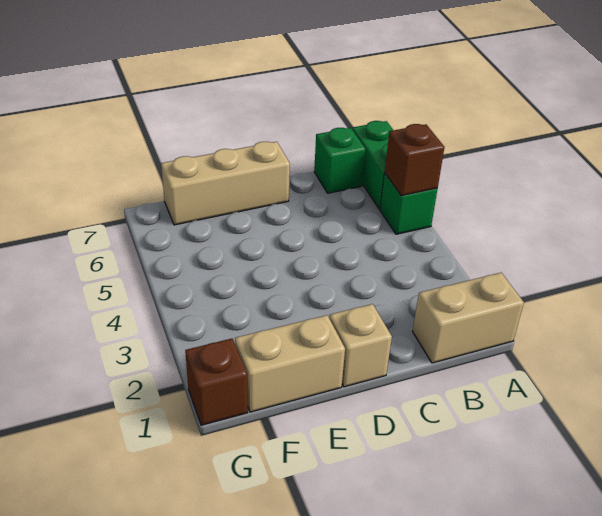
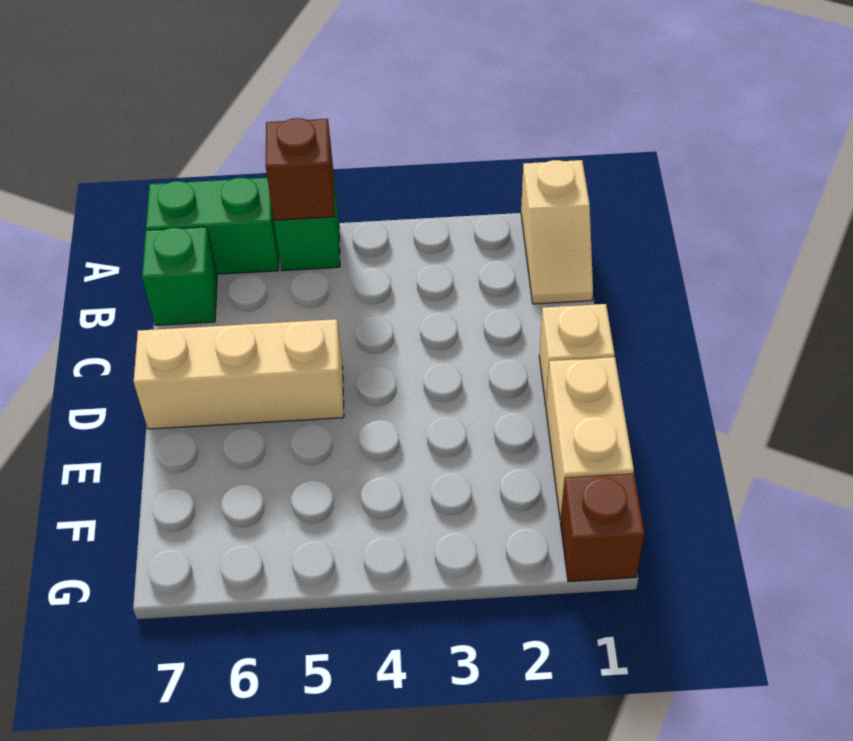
tan brick A1:B1 level 1 -> tan slope A1:B1 level 1 top A
tan brick D7:F7 level 1 -> tan brick D5:D7 level 1

